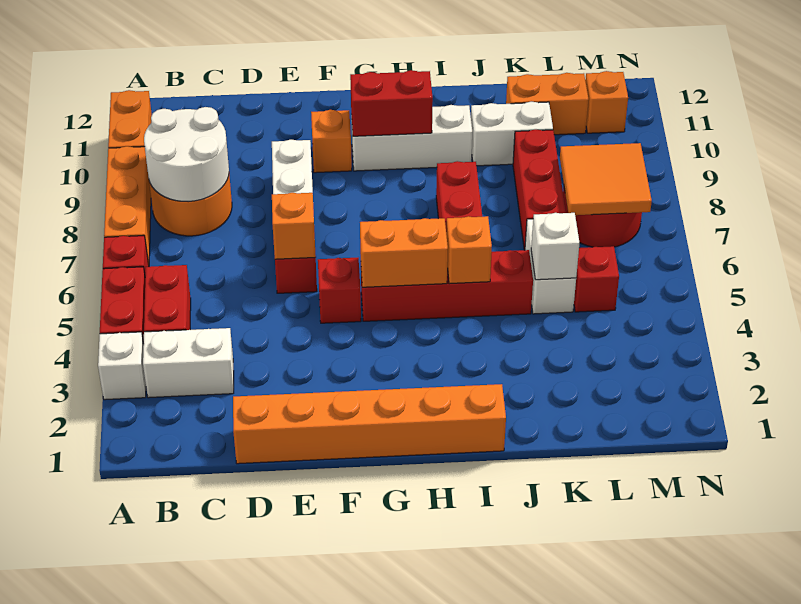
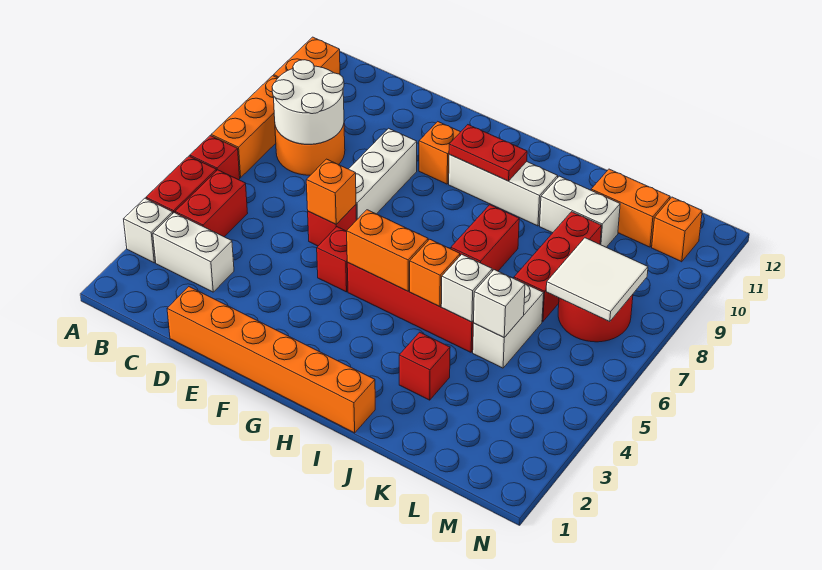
red brick G10:H10 level 2 -> red plate G10:H10 level 2
none -> white brick J5 level 2
red brick L5 level 1 -> red brick J3 level 1
orange tile L7:M8 level 2 -> white tile L7:M8 level 2

